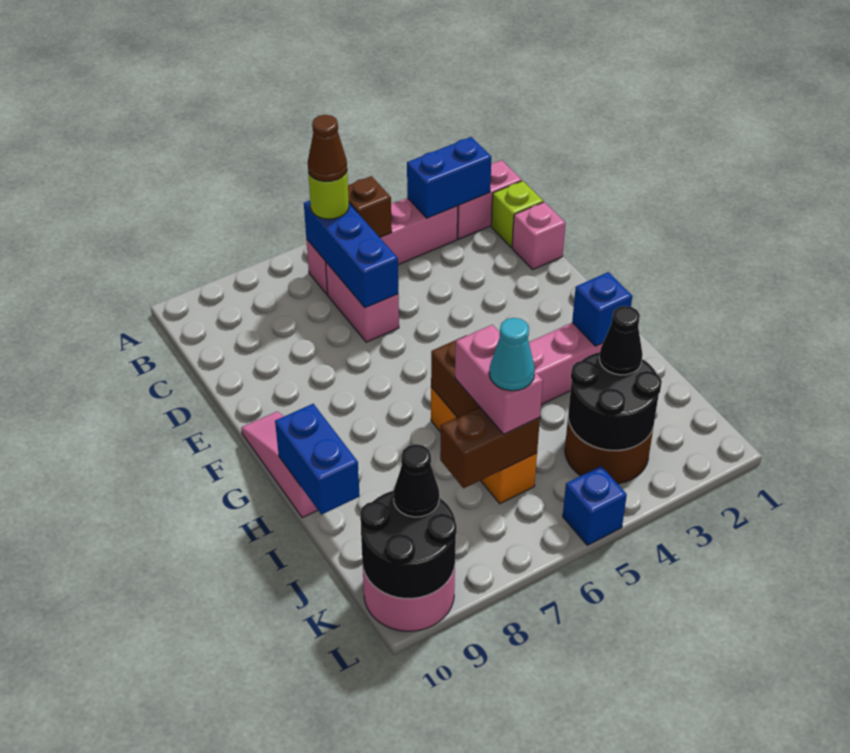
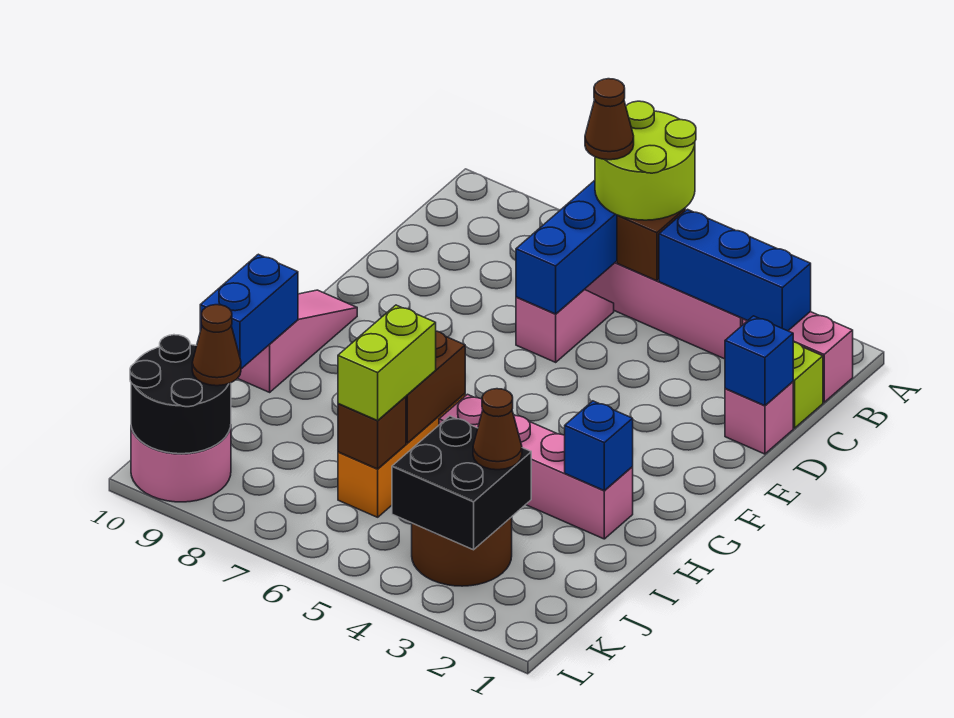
blue brick B2:B3 level 2 -> blue brick B2:B4 level 2
lime round brick B6 level 3 -> lime round brick A5:B6 level 3
pink brick C6:D6 level 1 -> pink slope C6:D6 level 1 top D
pink brick I6:J6 level 3 -> lime brick I6:J6 level 3
black round brick J3:K4 level 2 -> black brick J3:K4 level 2
black cone J3 level 3 -> brown cone J3 level 3
brown brick J6:J7 level 2 -> brown brick J6 level 2
cyan cone J6 level 4 -> none
black cone K9 level 3 -> brown cone K9 level 3
blue brick L5 level 1 -> blue brick D1 level 2

